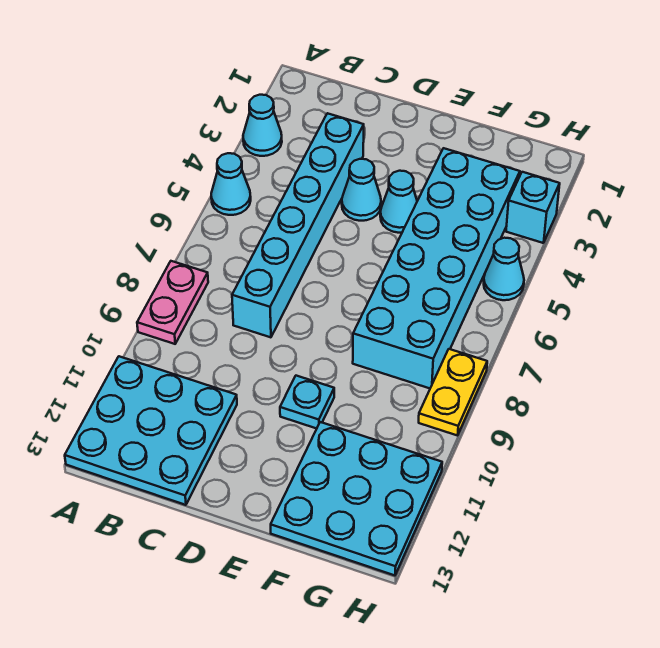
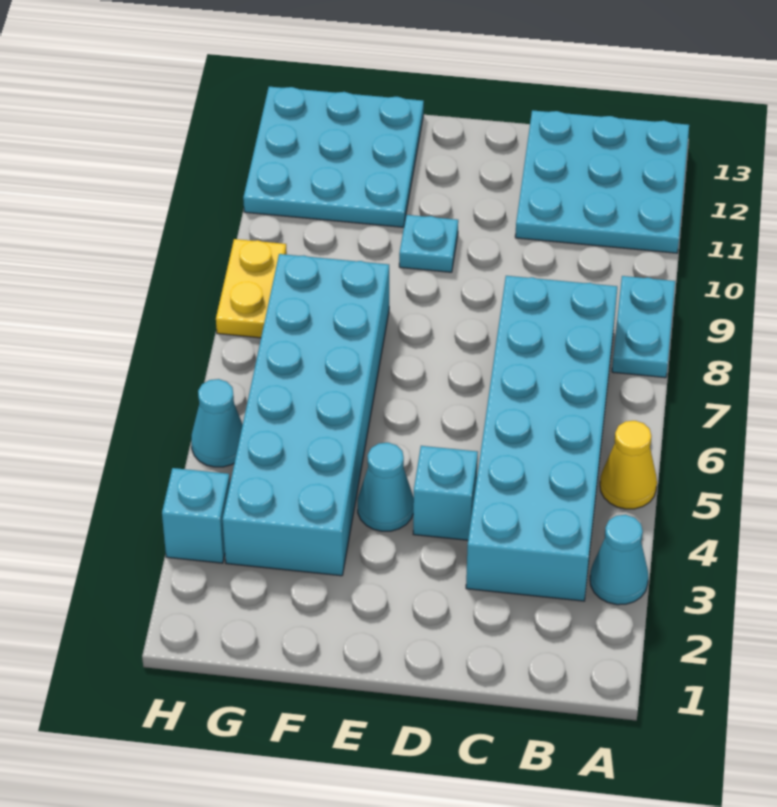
cyan cone A5 level 1 -> yellow cone A5 level 1
pink plate A8:A9 level 1 -> cyan plate A8:A9 level 1
cyan brick C3:C8 level 1 -> cyan brick B3:C8 level 1
cyan cone D4 level 1 -> cyan brick D4 level 1

